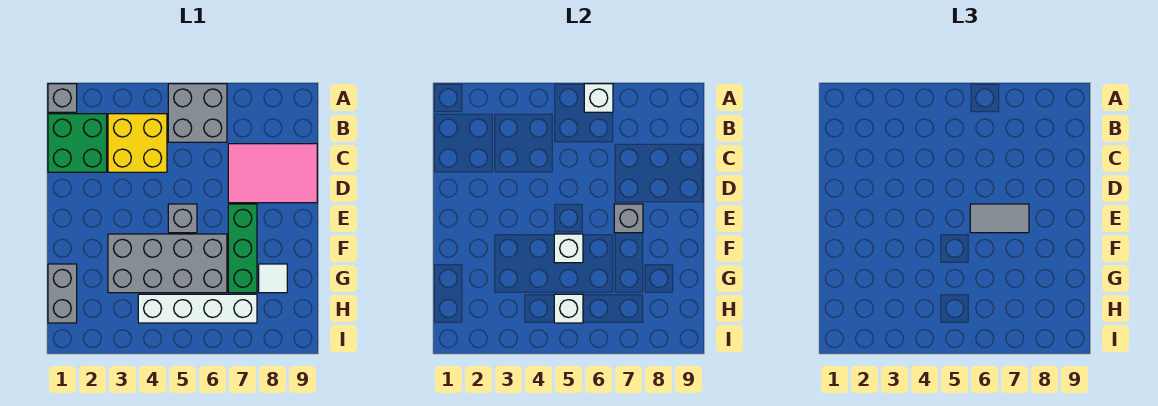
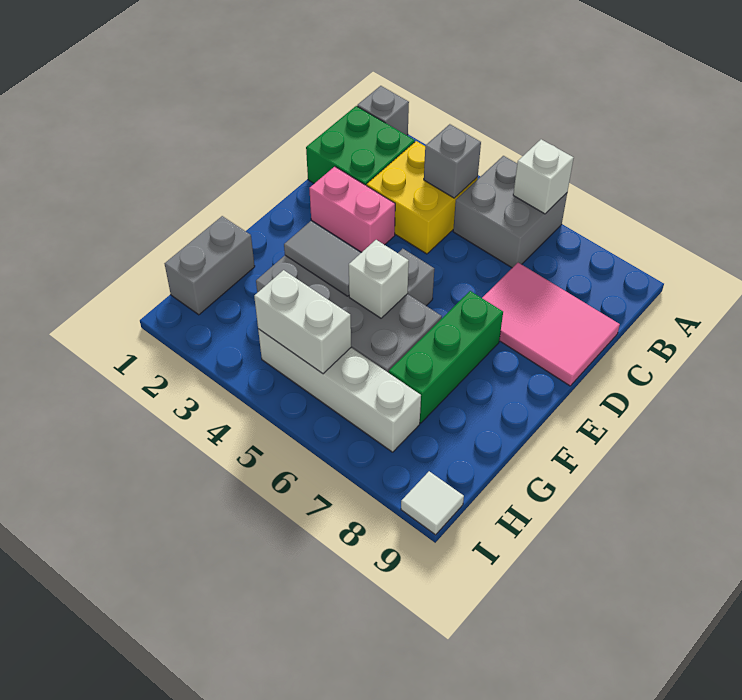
none -> pink brick D2:D3 level 1
grey tile E6:E7 level 3 -> grey tile F3:F4 level 2
grey brick E7 level 2 -> grey brick B4 level 2
white tile G8 level 1 -> white tile I9 level 1
white brick H5 level 2 -> white brick H4:H5 level 2

